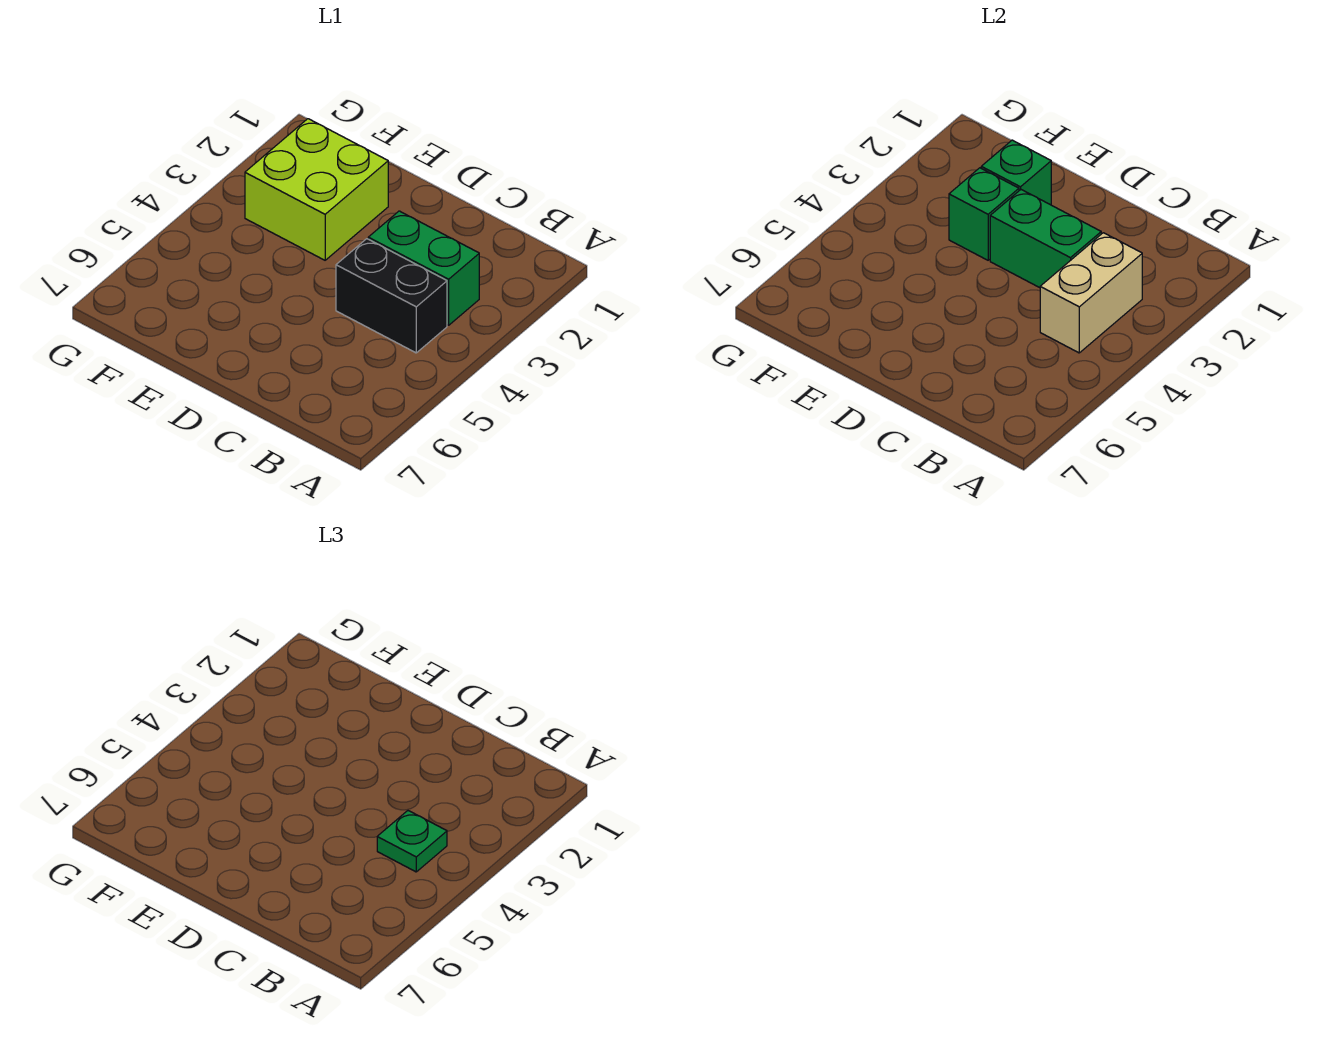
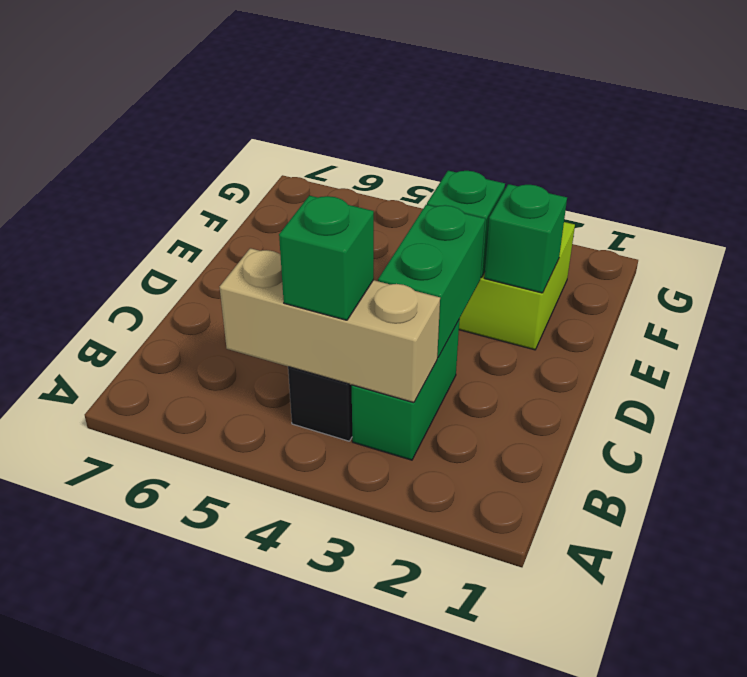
tan brick B3:B4 level 2 -> tan brick B3:B5 level 2
green plate B4 level 3 -> green brick B4 level 3

